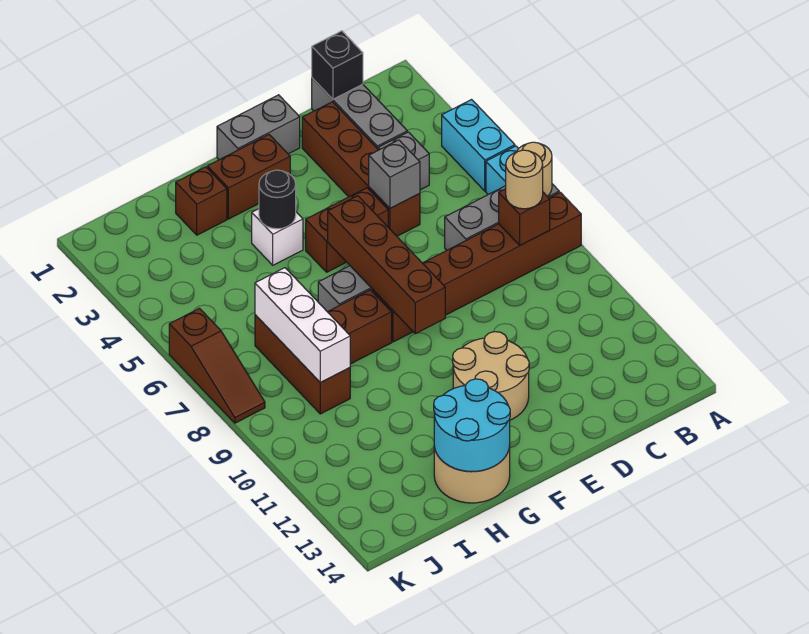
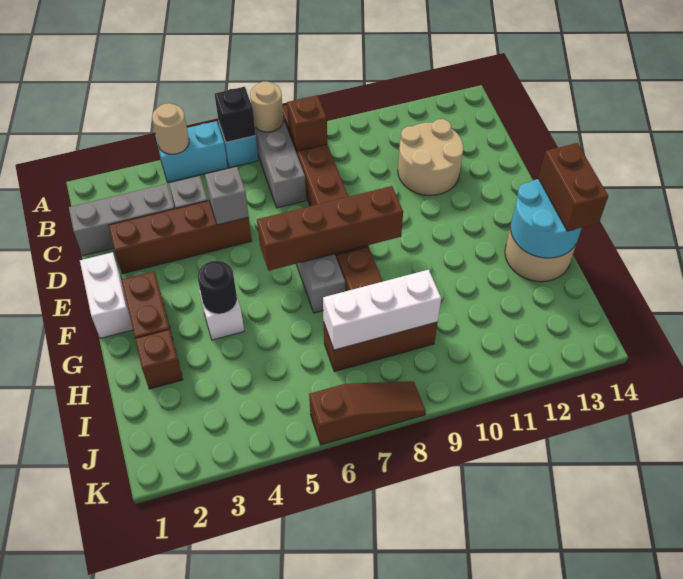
tan round brick B8 level 3 -> tan round brick A4 level 2
black brick C1 level 2 -> black brick A6 level 2
grey brick E1:F1 level 1 -> white brick E1:F1 level 1
brown brick E5:F5 level 1 -> brown brick G14:H14 level 3
tan round brick E11:F12 level 1 -> tan round brick C11:D12 level 1

